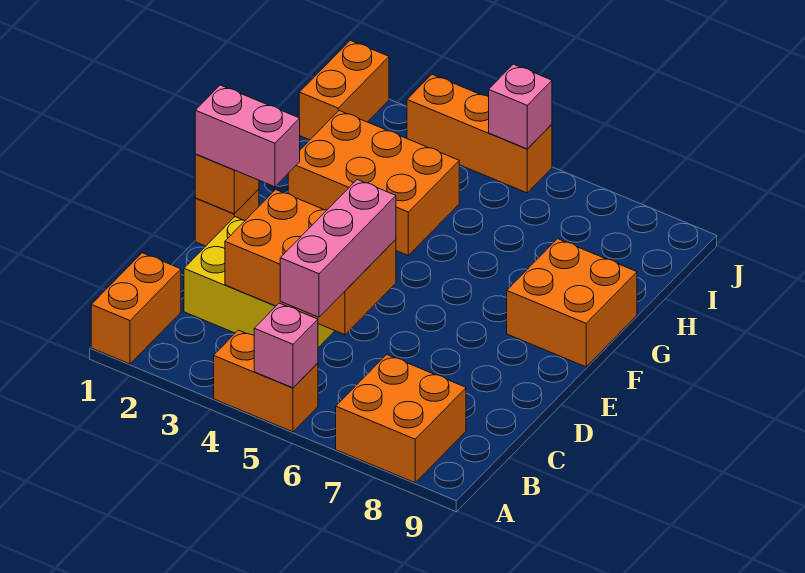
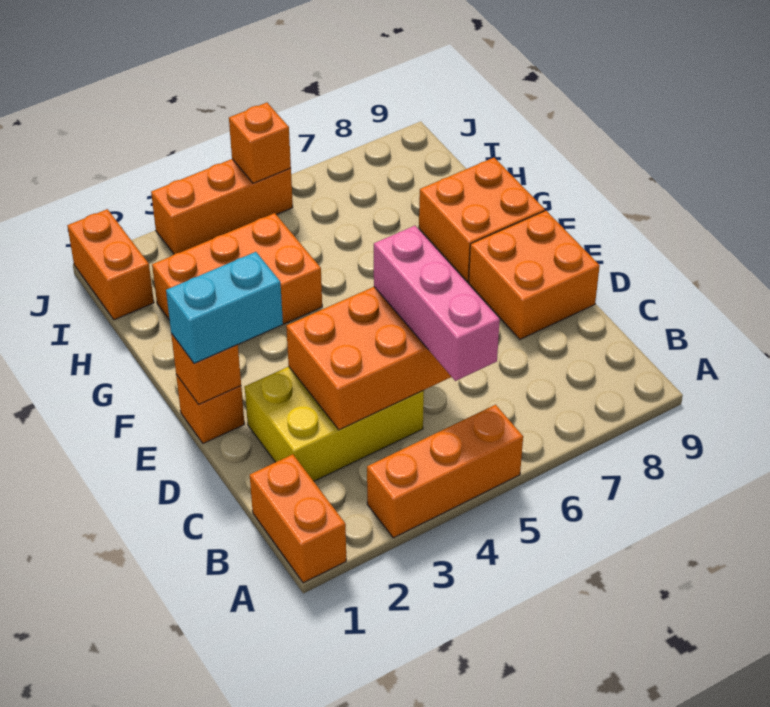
orange brick A4:A5 level 1 -> orange brick A3:A5 level 1
pink brick A5 level 2 -> none
orange brick A7:B8 level 1 -> orange brick D8:E9 level 1
pink brick E1:E2 level 3 -> cyan brick E1:E2 level 3
pink brick J5 level 2 -> orange brick J5 level 2

